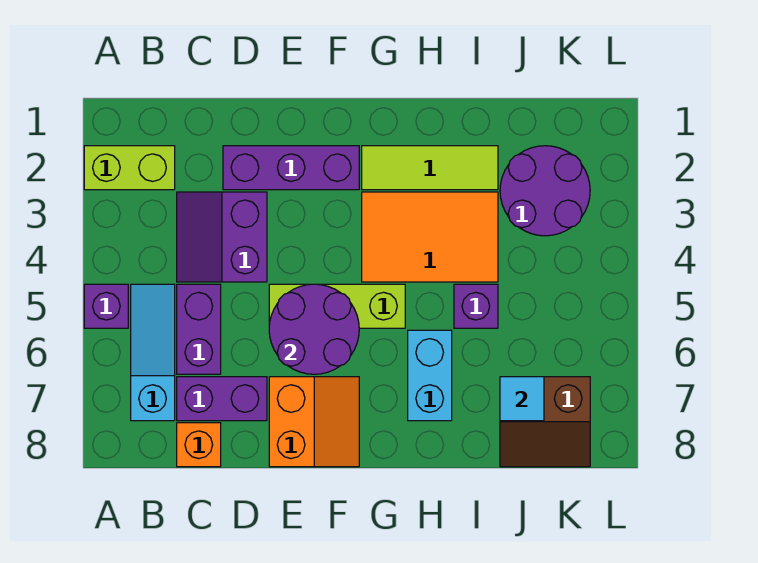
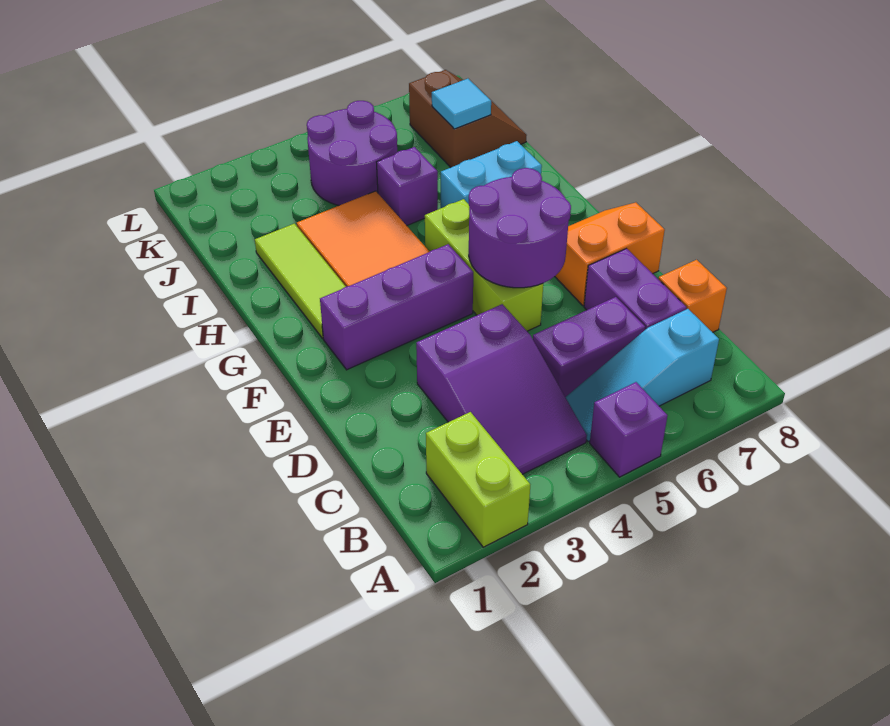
purple slope C3:D4 level 1 top D -> purple slope B3:D4 level 1 top D
purple brick D2:F2 level 1 -> purple brick F2:F4 level 1
purple round brick J2:K3 level 1 -> purple round brick J4:K5 level 1

